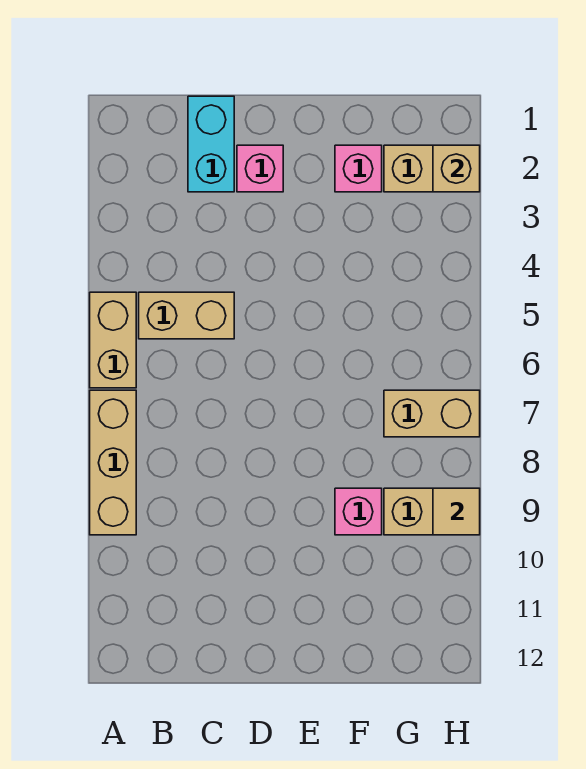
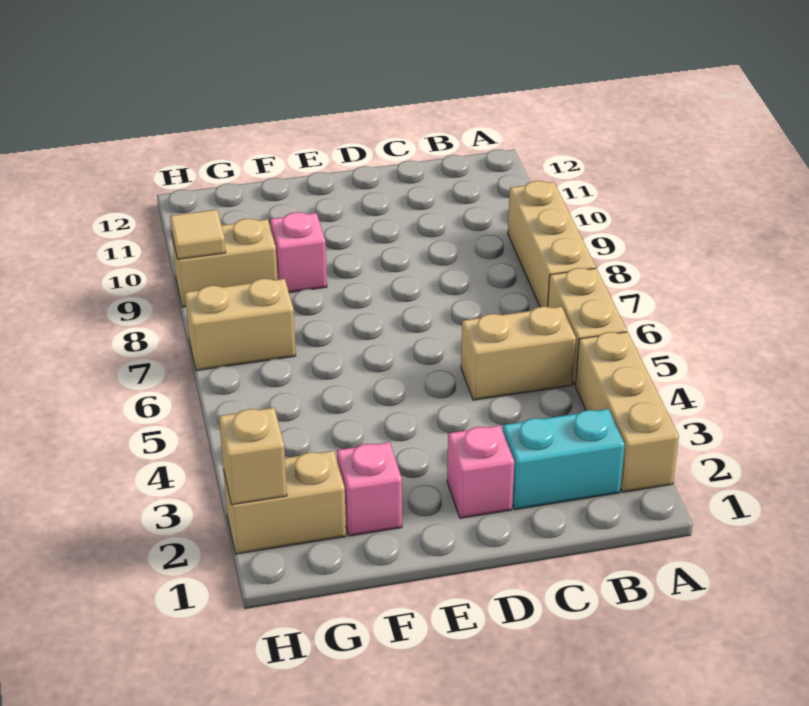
none -> tan brick A2:A4 level 1
cyan brick C1:C2 level 1 -> cyan brick B2:C2 level 1

